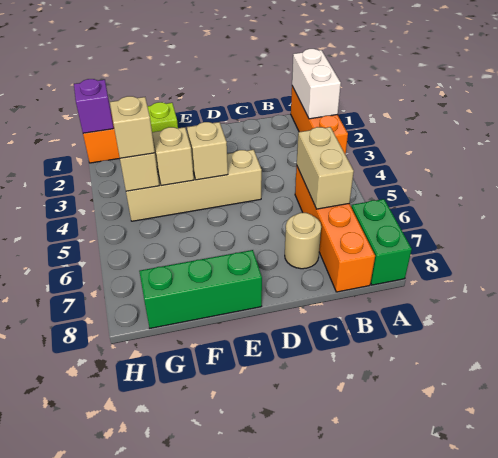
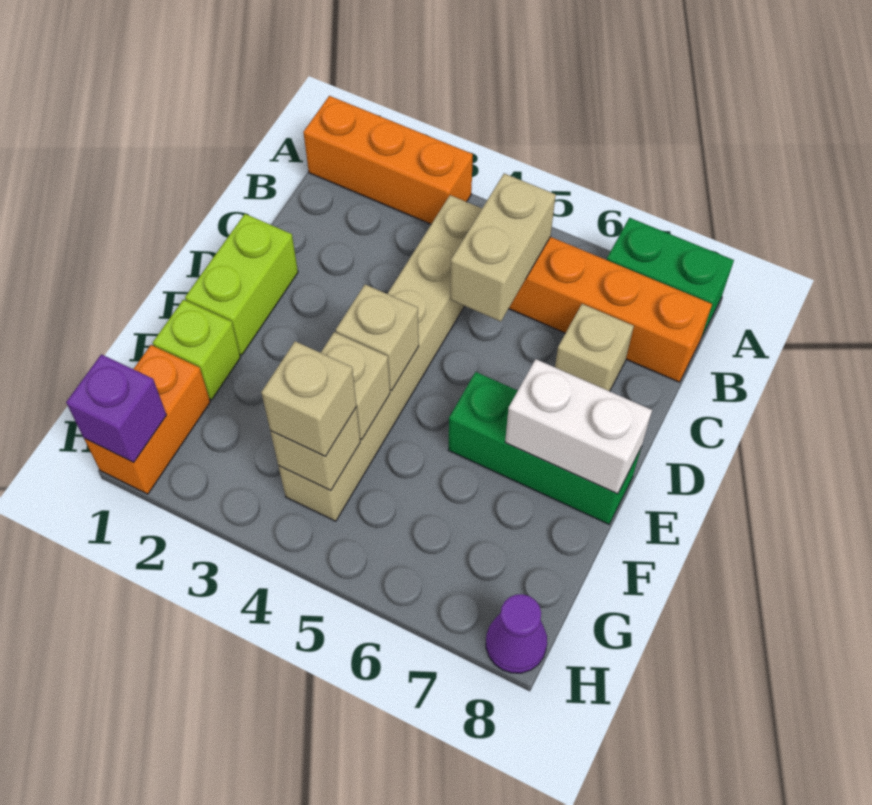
white brick A1:A2 level 2 -> white brick E7:E8 level 2
tan brick B5:B6 level 2 -> tan brick B5:C5 level 2
tan round brick C7 level 1 -> tan brick C7 level 1
none -> lime brick D1:E1 level 1
tan brick D4:G4 level 1 -> tan brick B4:G4 level 1
green brick E8:G8 level 1 -> green brick E6:E8 level 1
none -> purple cone H8 level 1

